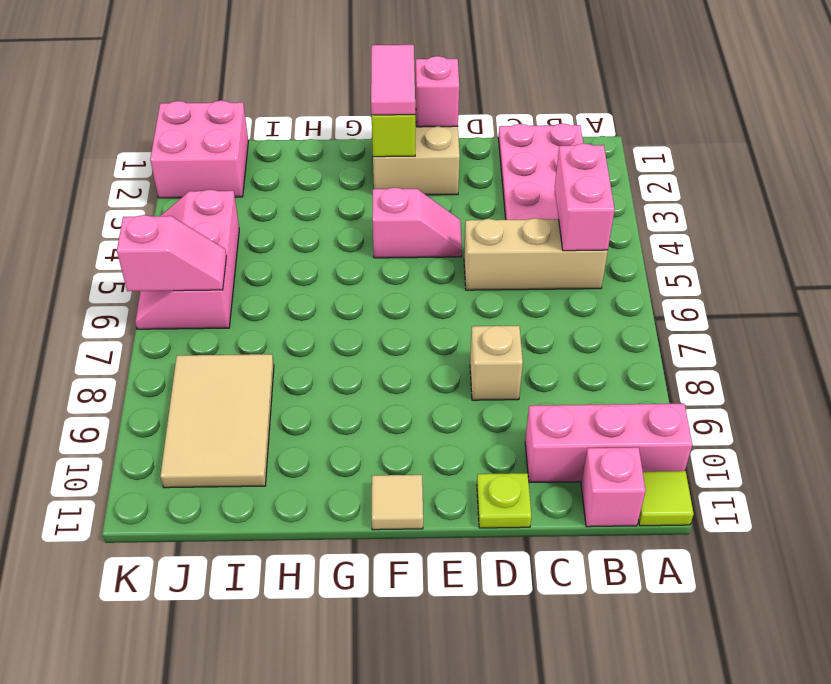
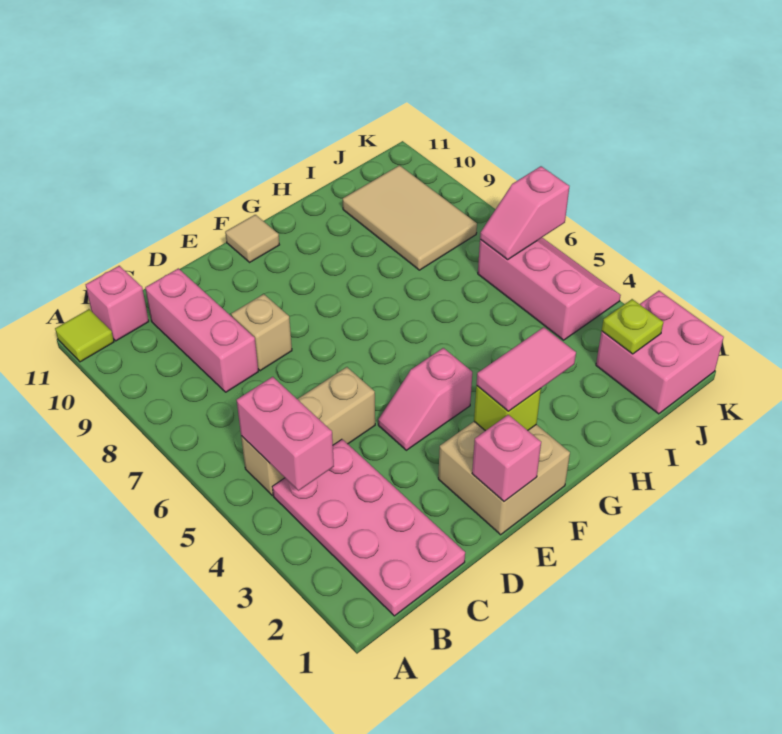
pink brick A10:C10 level 1 -> pink brick C8:C10 level 1
lime plate D11 level 1 -> lime plate J2 level 2
pink tile F1:F2 level 3 -> pink tile F2:G2 level 3

